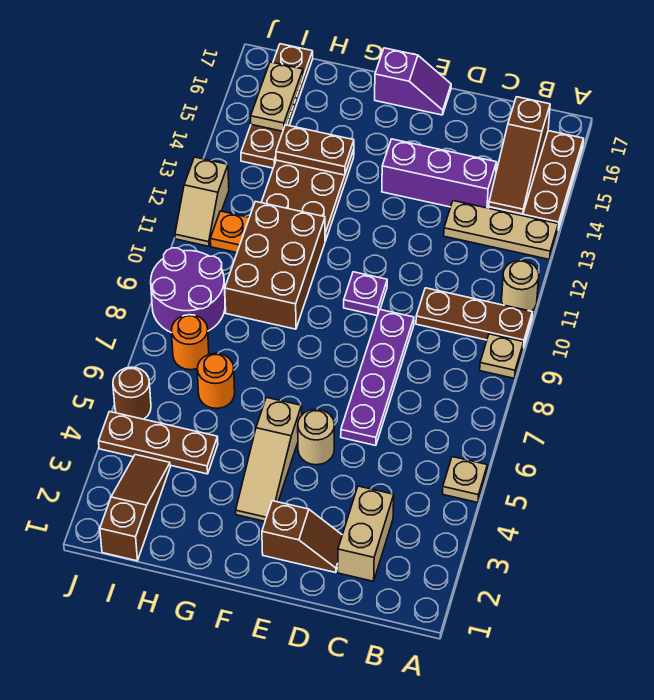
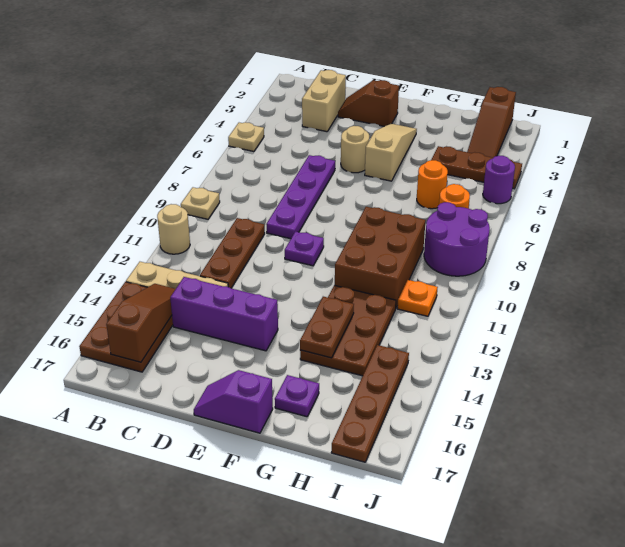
brown plate A10:C10 level 1 -> brown plate C10:C12 level 1
brown plate G14:H14 level 2 -> brown plate G13:G14 level 2
none -> purple plate G16 level 1
tan plate I15:I16 level 2 -> none
brown round brick J5 level 1 -> purple round brick J5 level 1
tan slope J11:J12 level 1 top 12 -> none

